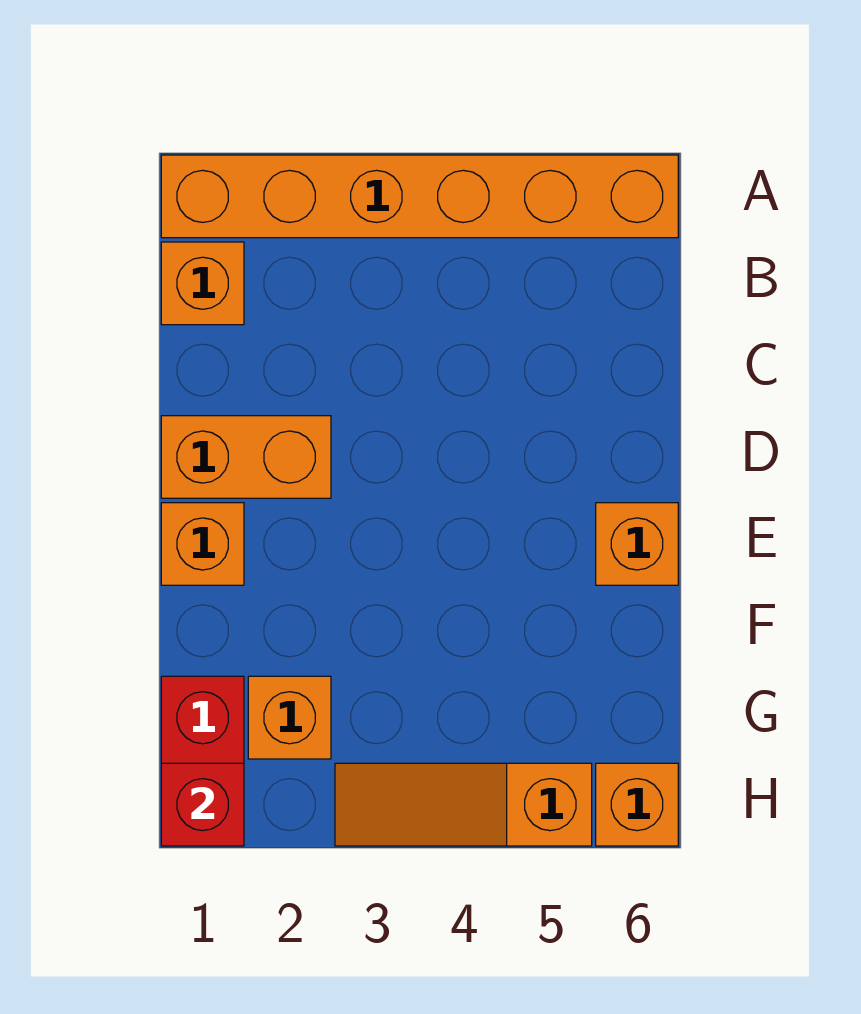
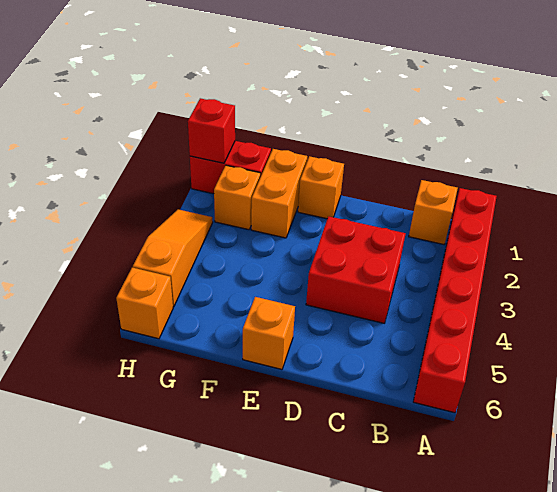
orange brick A1:A6 level 1 -> red brick A1:A6 level 1
none -> red brick C3:D4 level 1
orange brick D1:D2 level 1 -> orange brick F1:F2 level 1

